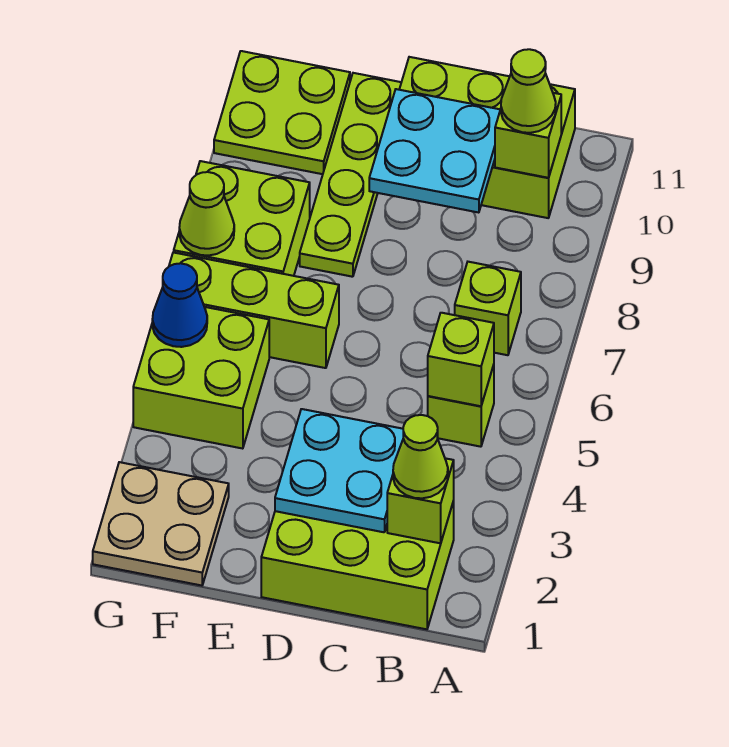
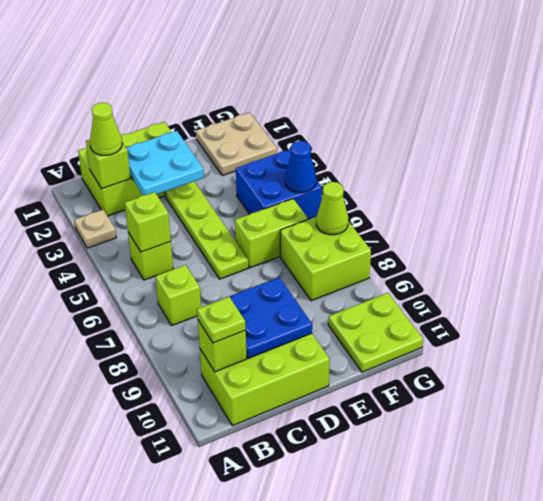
none -> tan plate A3 level 1
lime cone B10 level 3 -> lime plate B10 level 3
cyan plate C9:D10 level 2 -> blue plate C9:D10 level 2
lime brick E6:G6 level 1 -> lime brick E6:F6 level 1
lime plate E8:E11 level 1 -> lime plate D3:D6 level 1
lime brick F4:G5 level 1 -> blue brick F4:G5 level 1

